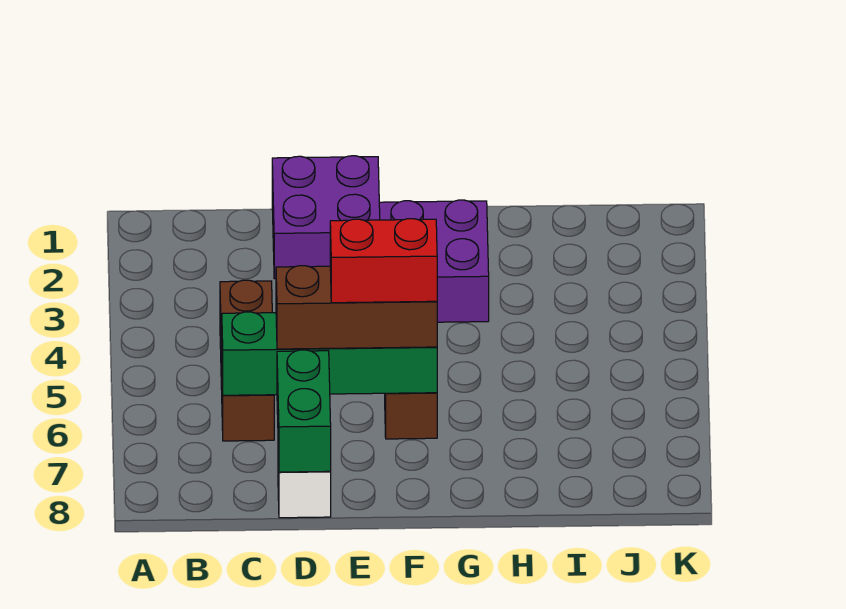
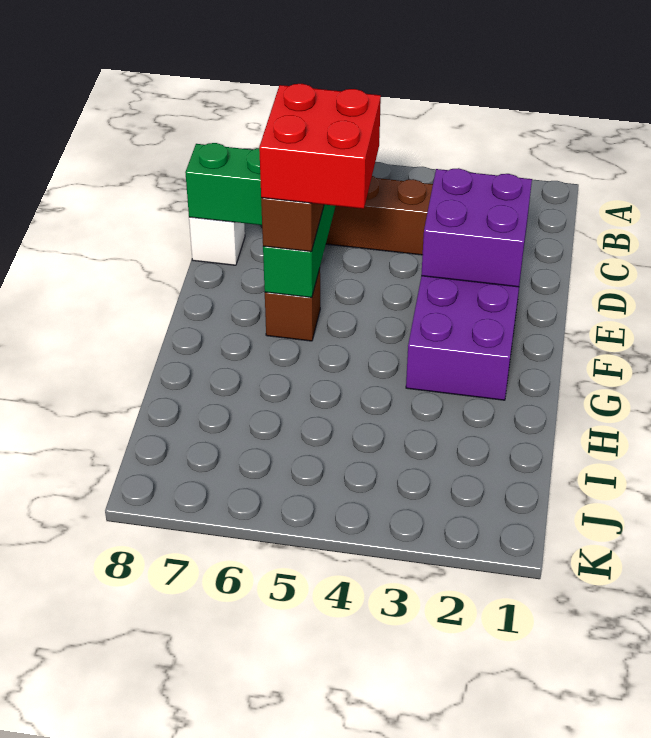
red brick E6:F6 level 4 -> red brick E5:F6 level 4

